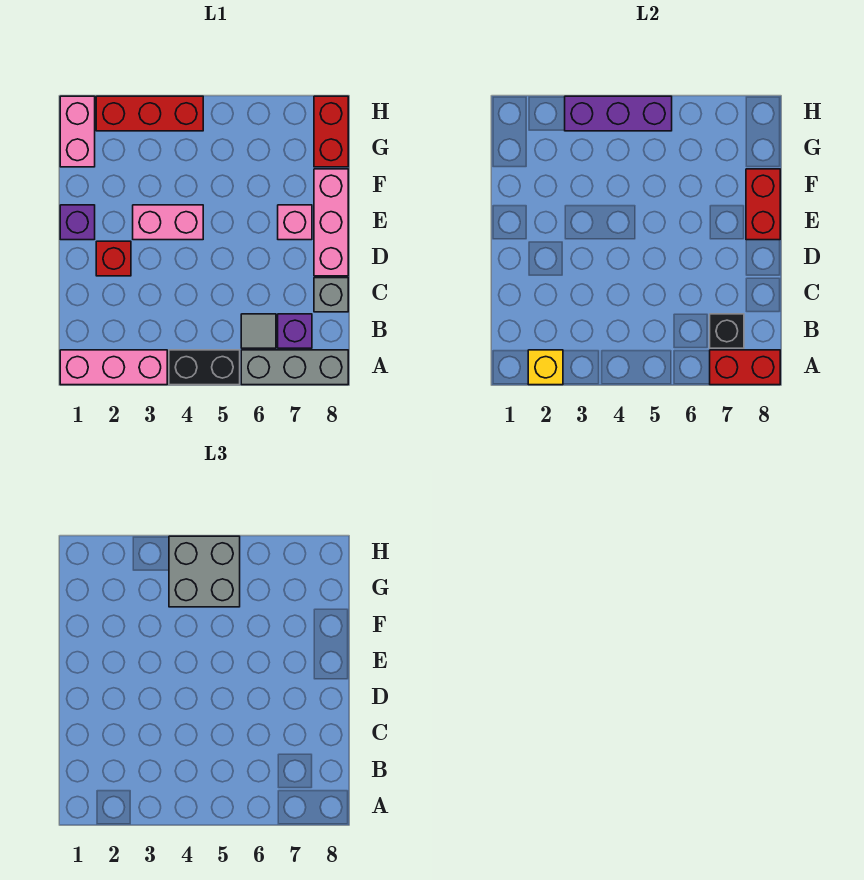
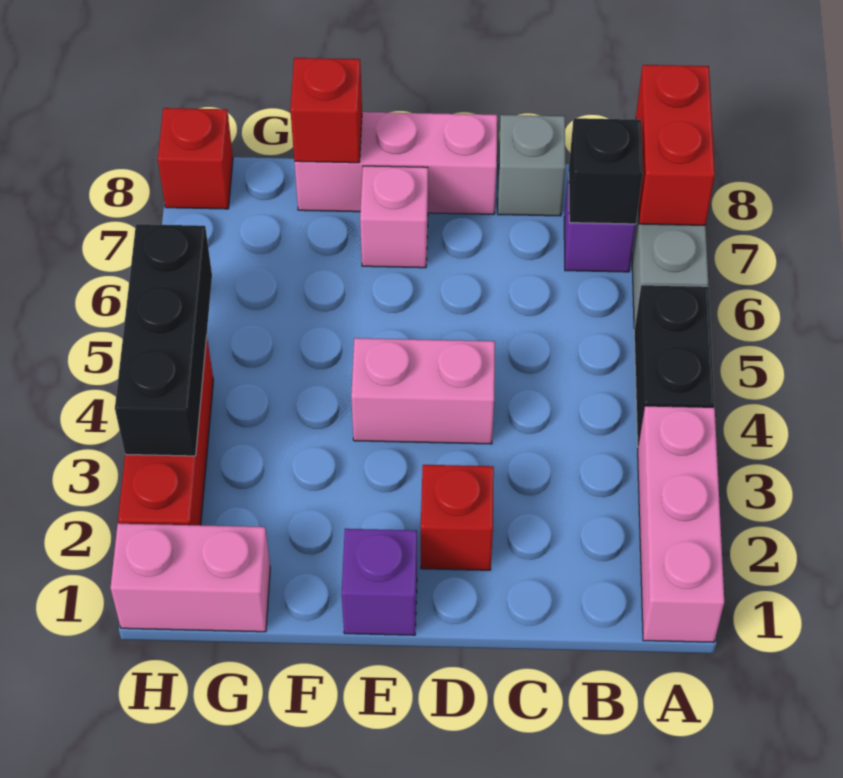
yellow brick A2 level 2 -> none
grey tile B6 level 1 -> none
pink brick E3:E4 level 1 -> pink brick D4:E4 level 1
red brick E8:F8 level 2 -> red brick F8 level 2
grey brick G4:H5 level 3 -> none
red brick G8:H8 level 1 -> red brick H8 level 1
purple brick H3:H5 level 2 -> black brick H3:H5 level 2

